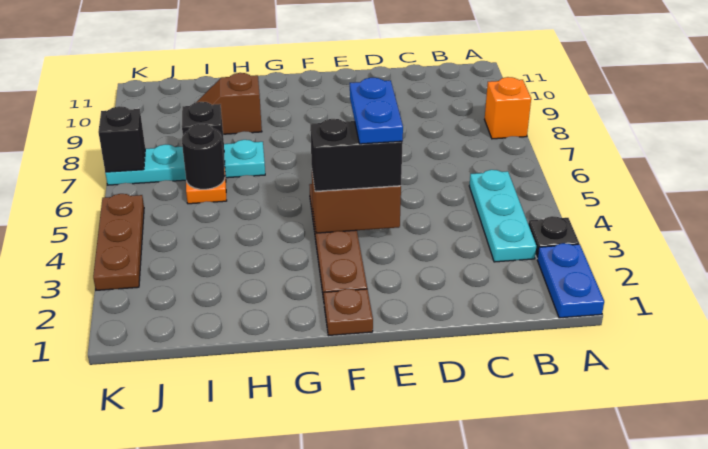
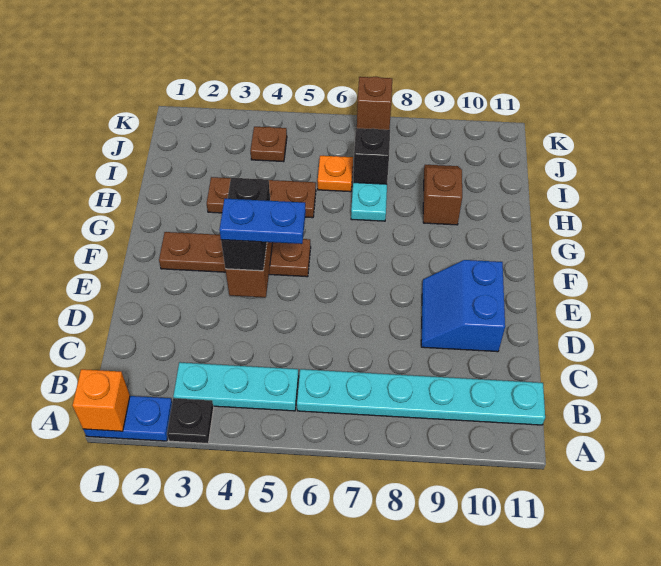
orange brick A8 level 1 -> orange brick A1 level 2
none -> cyan plate B6:B11 level 1
none -> blue slope D9:E10 level 1 top 10
brown plate F1 level 1 -> brown plate J4 level 1
black round brick I6 level 2 -> none
brown plate K3:K5 level 1 -> brown plate H3:H5 level 1
black brick K7 level 2 -> brown brick K7 level 2

